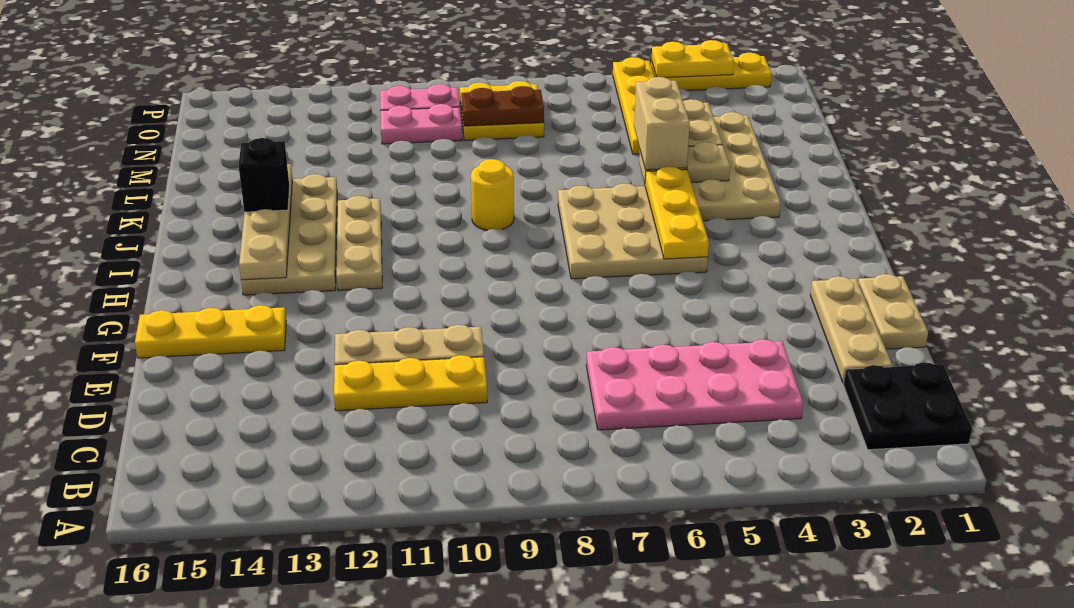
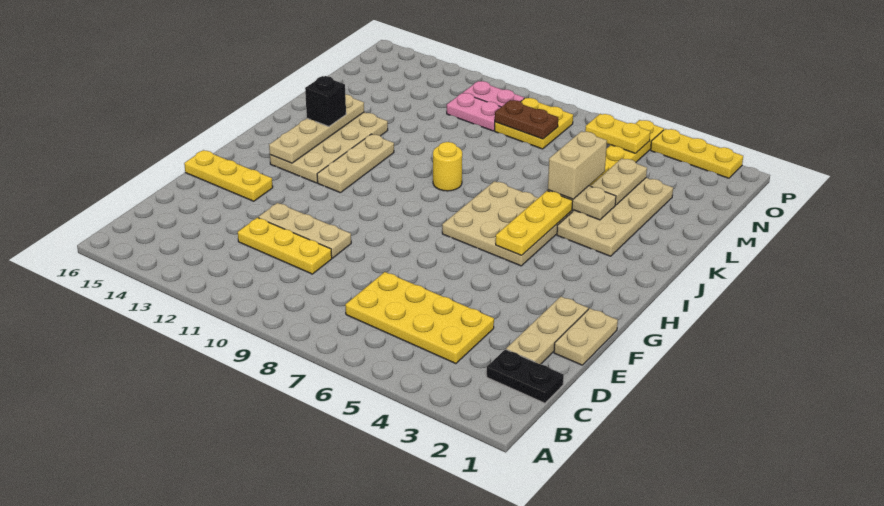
black plate B1:C2 level 1 -> black plate C1:C2 level 1
pink plate C4:D7 level 1 -> yellow plate C4:D7 level 1
yellow plate P3:P4 level 2 -> yellow plate O5:O6 level 2

